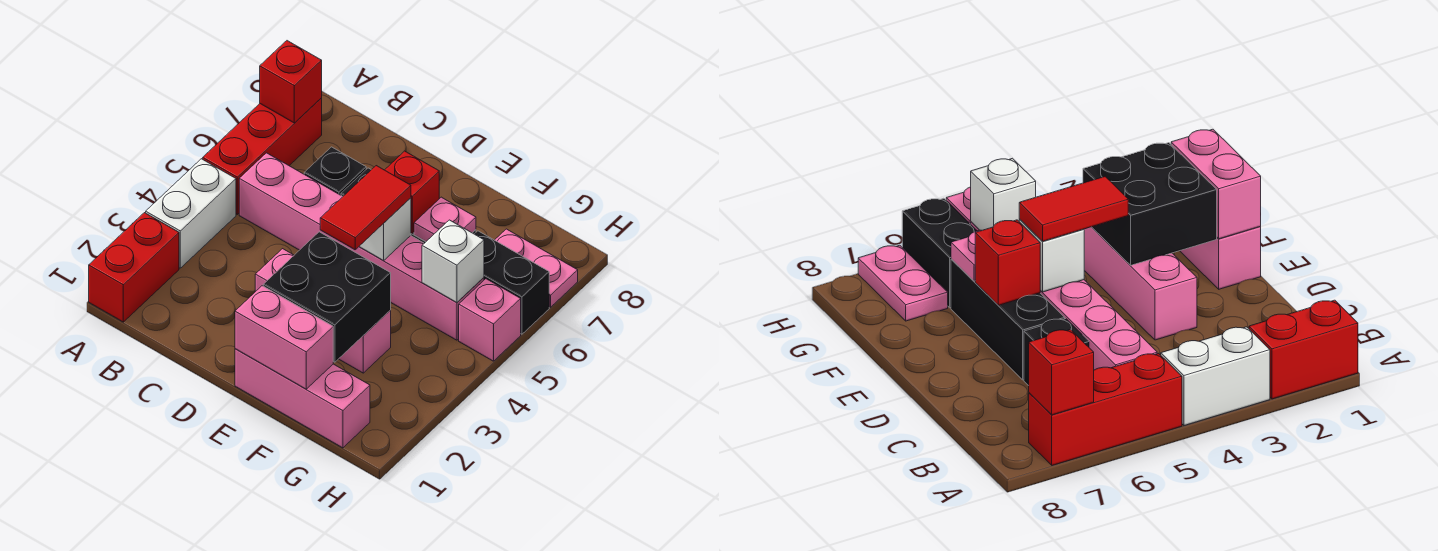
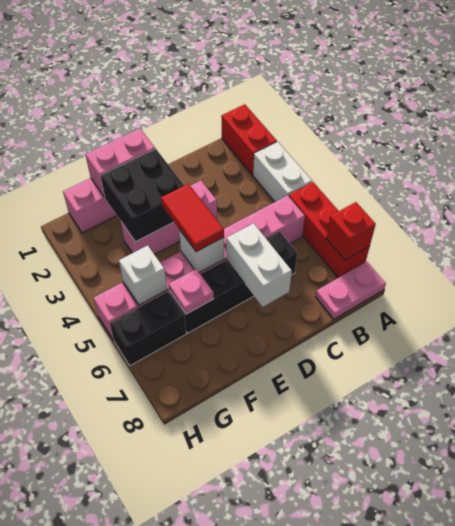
none -> white brick D6:D7 level 2
red brick E6 level 2 -> none
pink plate G7:H7 level 1 -> pink plate A8:B8 level 1

